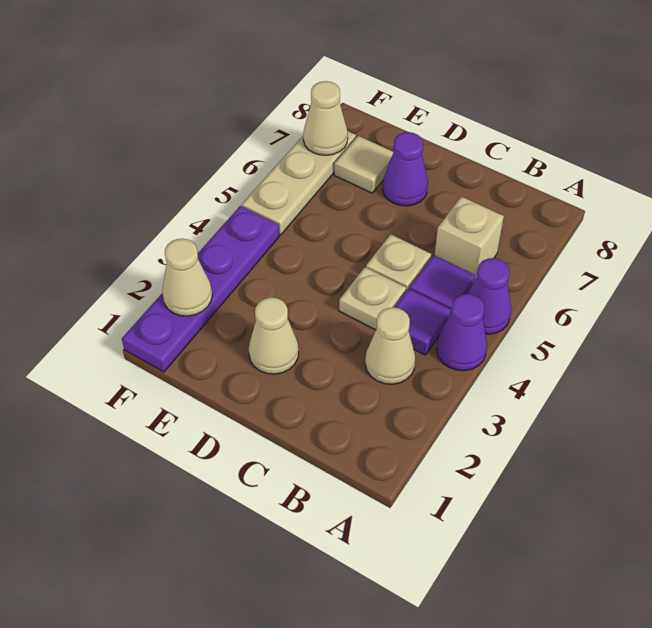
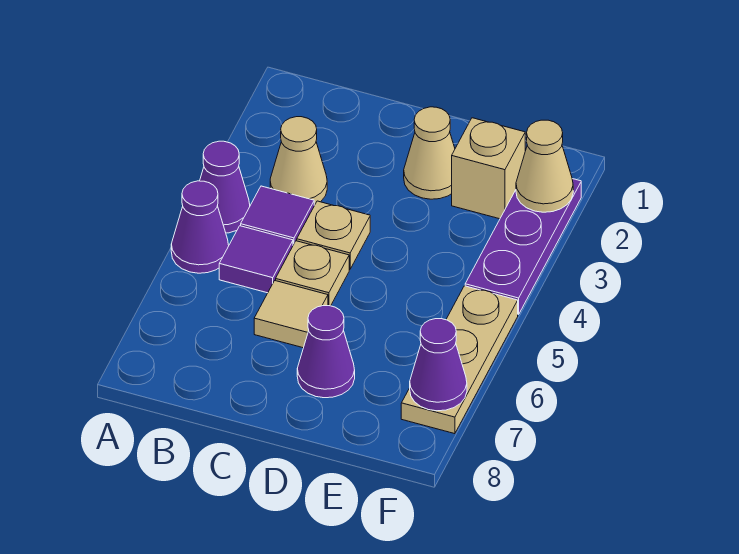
tan brick B6 level 1 -> tan brick E2 level 1
tan tile E7 level 1 -> tan tile C6 level 1
purple plate F1:F4 level 1 -> purple plate F2:F4 level 1
tan cone F7 level 2 -> purple cone F7 level 2

